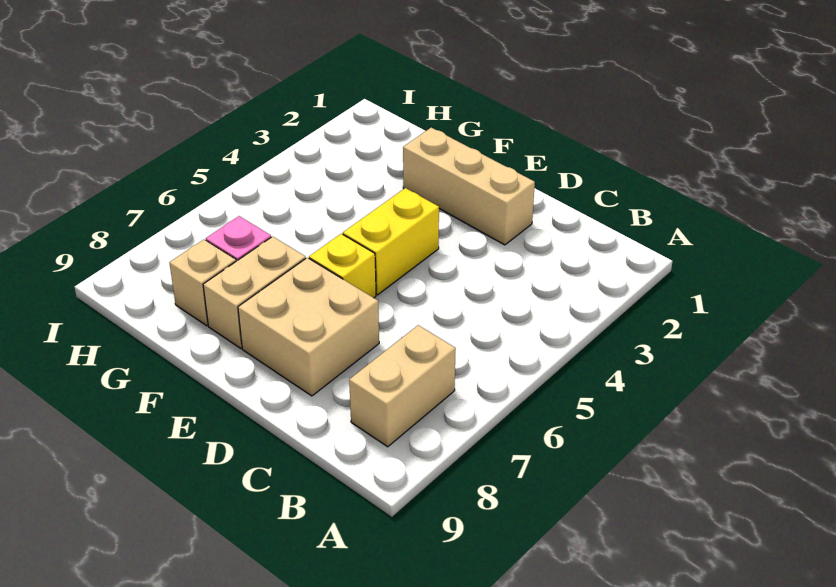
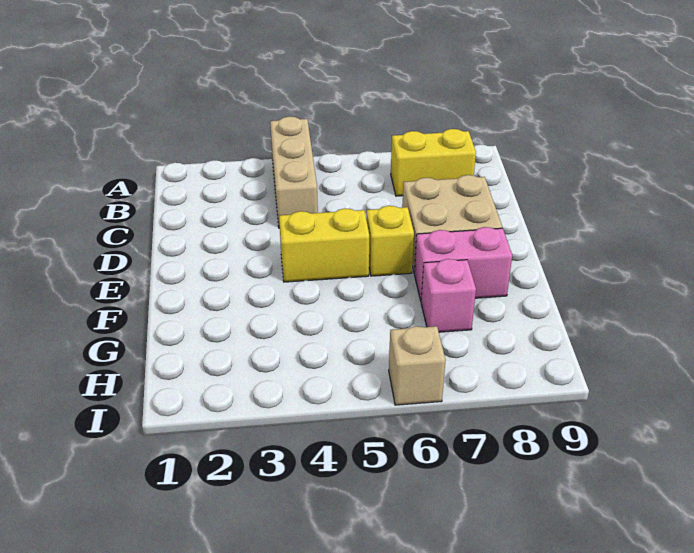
tan brick B7:B8 level 1 -> yellow brick B7:B8 level 1
tan brick D2:F2 level 1 -> tan brick A4:C4 level 1
tan brick F7:F8 level 1 -> pink brick F7:F8 level 1
tan brick G8 level 1 -> tan brick I6 level 1

